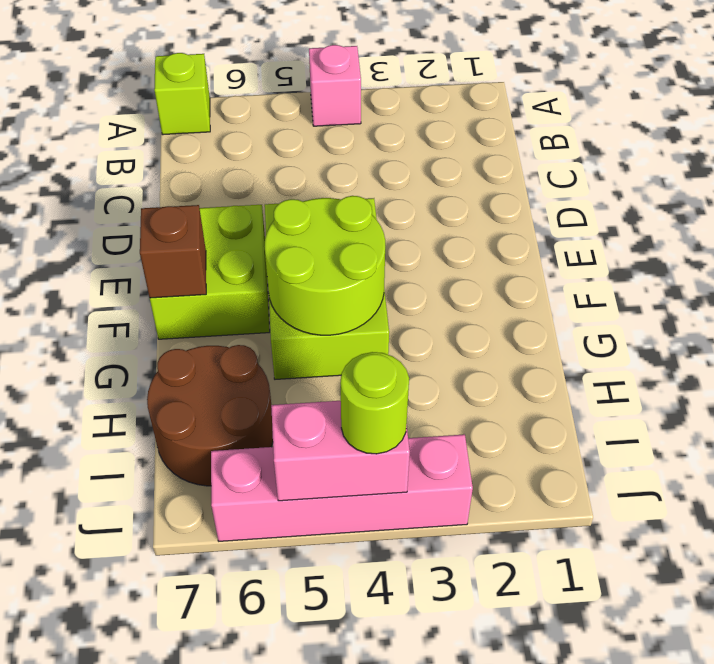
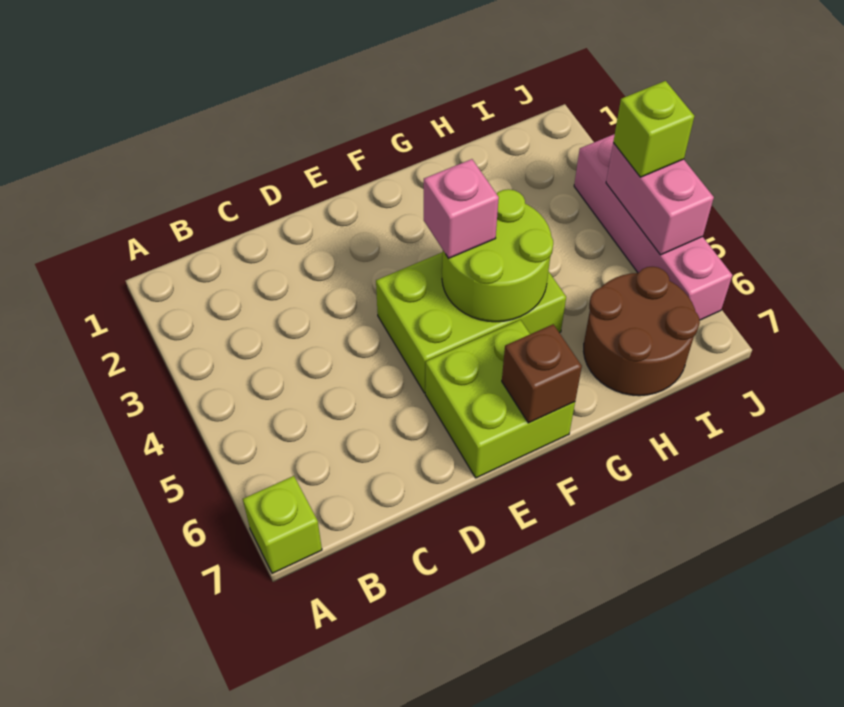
pink brick A4 level 1 -> pink brick F4 level 3
lime round brick J4 level 3 -> lime brick J4 level 3

